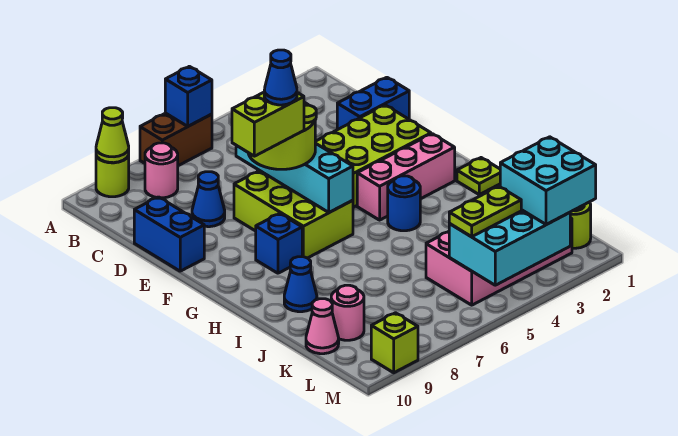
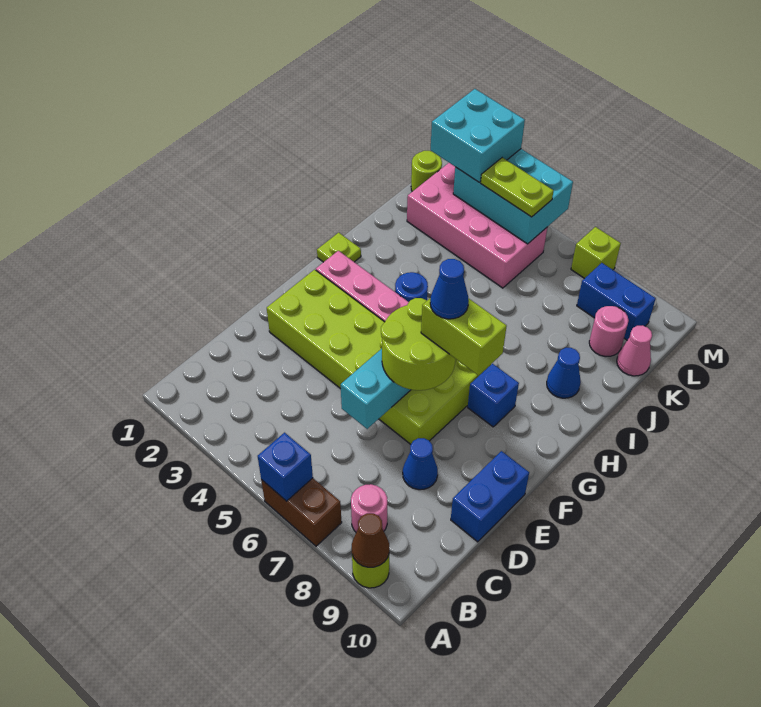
lime cone A9 level 2 -> brown cone A9 level 2
blue brick D1:D2 level 1 -> blue brick L8:L9 level 1
lime brick M9 level 1 -> lime brick M7 level 1

